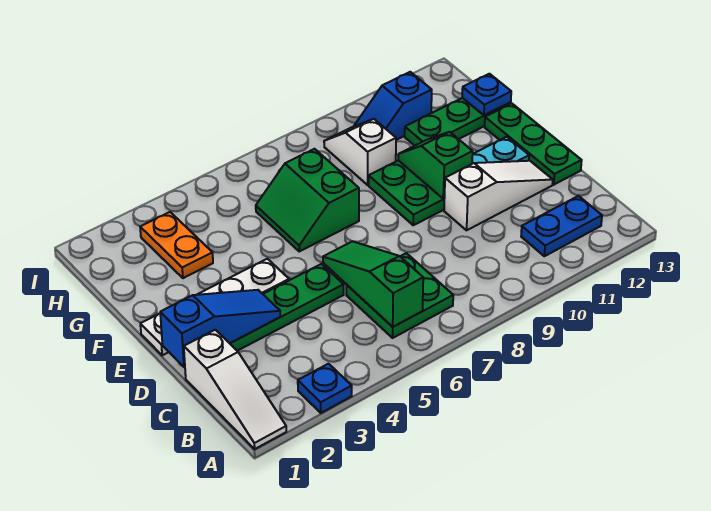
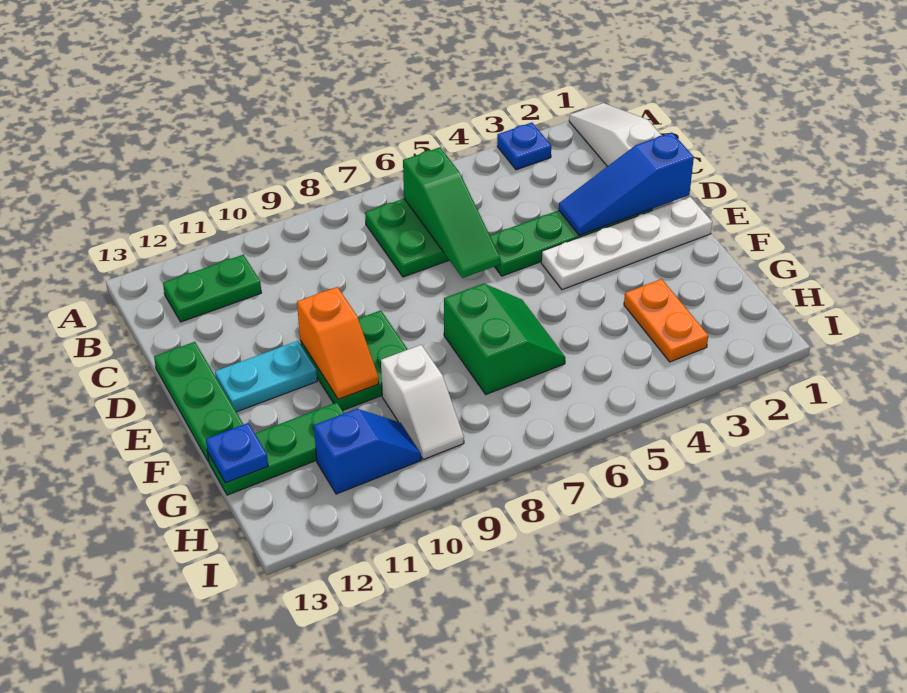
blue plate B11:B12 level 1 -> green plate B11:B12 level 1
white slope D10:D12 level 1 top 10 -> none
green slope E10:F10 level 2 top E -> orange slope E10:F10 level 2 top E

